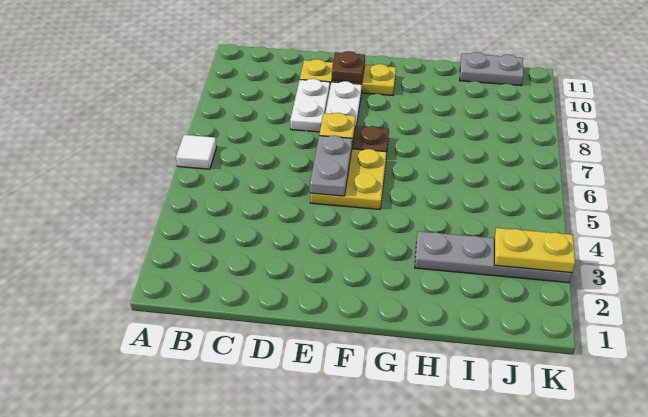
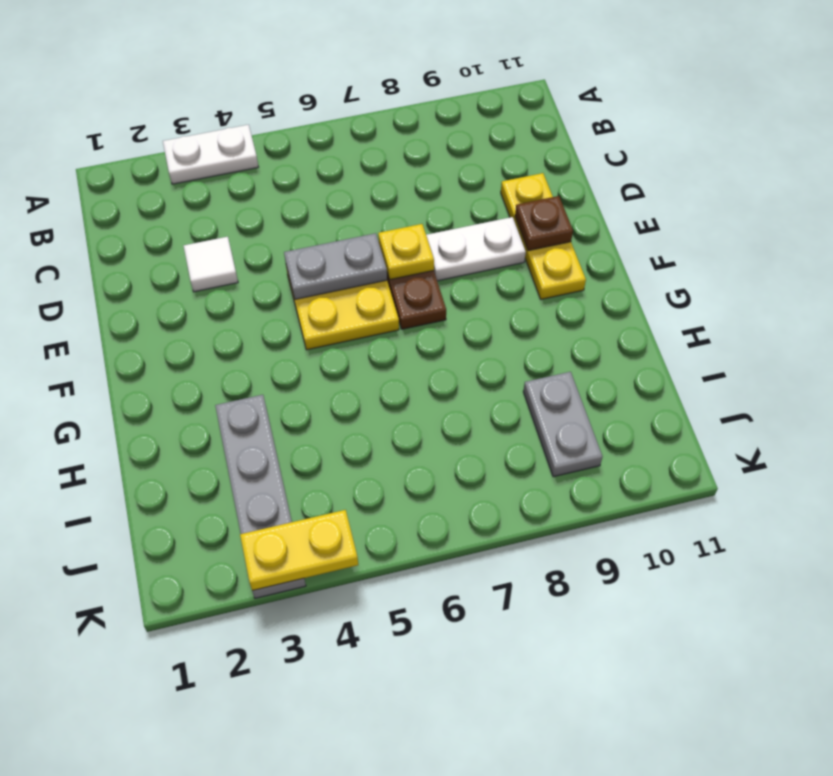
white tile A6 level 1 -> white tile D3 level 1
white plate D8:D9 level 1 -> white plate A3:A4 level 1
grey plate I11:J11 level 1 -> grey plate I9:J9 level 1
yellow plate J3:K3 level 2 -> yellow plate K3:K4 level 2

